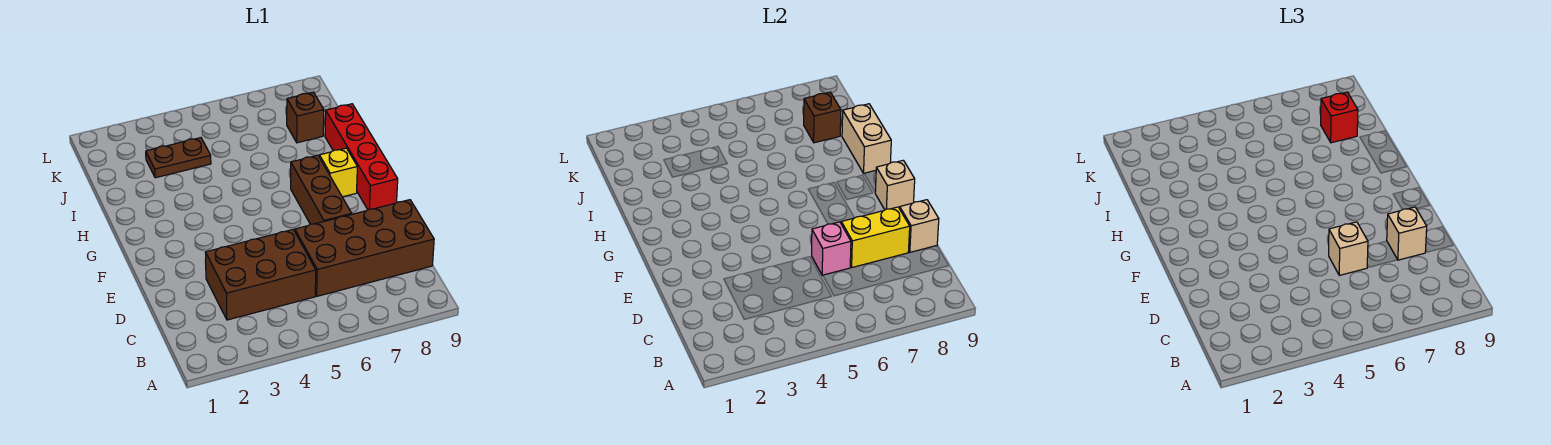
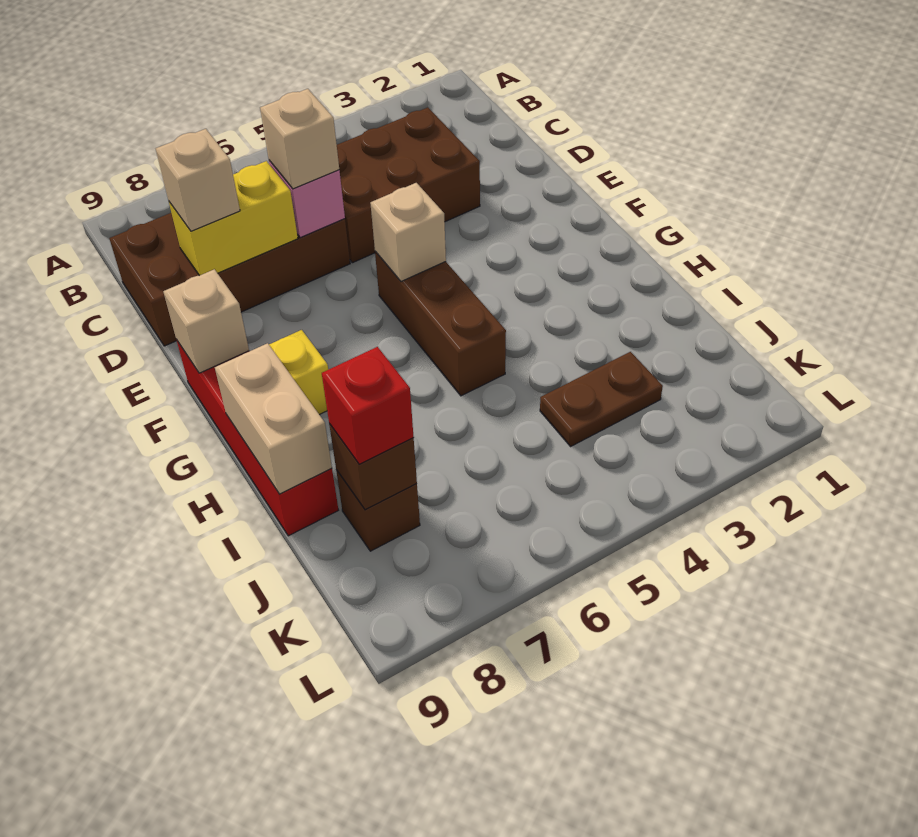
tan brick D9 level 2 -> tan brick F5 level 2
brown brick E7:G7 level 1 -> brown brick F5:H5 level 1

